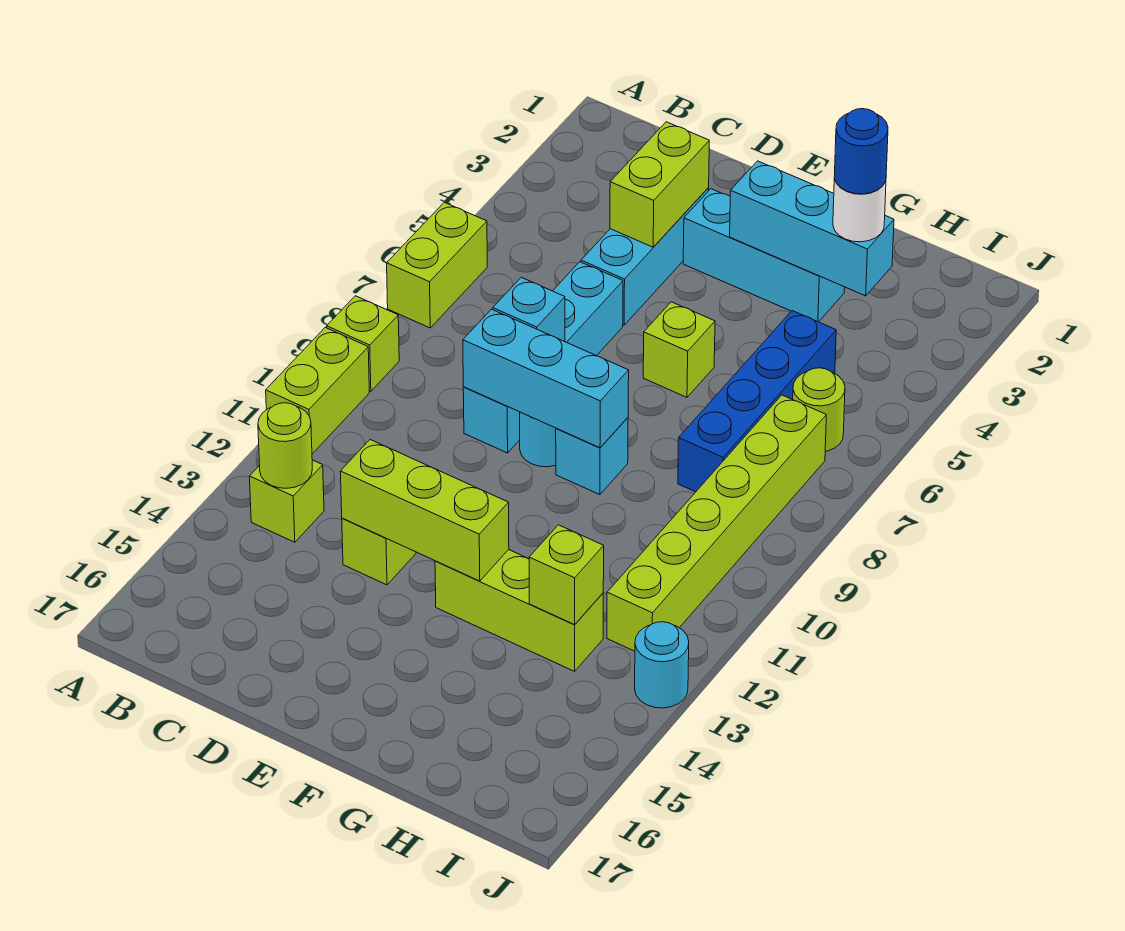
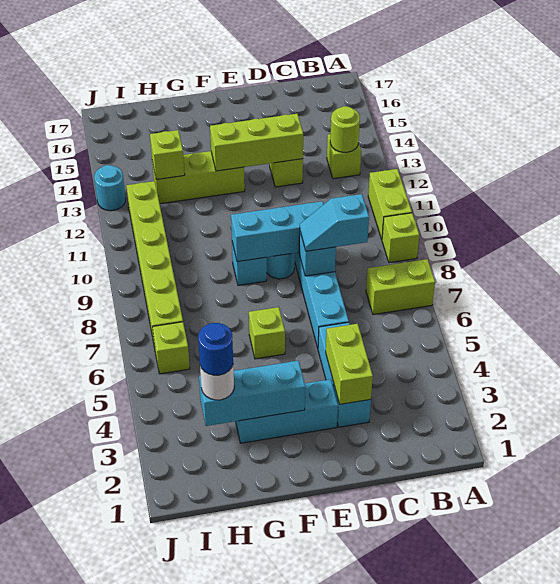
lime brick A6:A7 level 1 -> lime brick A7:B7 level 1
none -> cyan slope C8:D8 level 3 top C
blue brick H5:H8 level 1 -> none
lime round brick I6 level 1 -> lime brick I6 level 1

